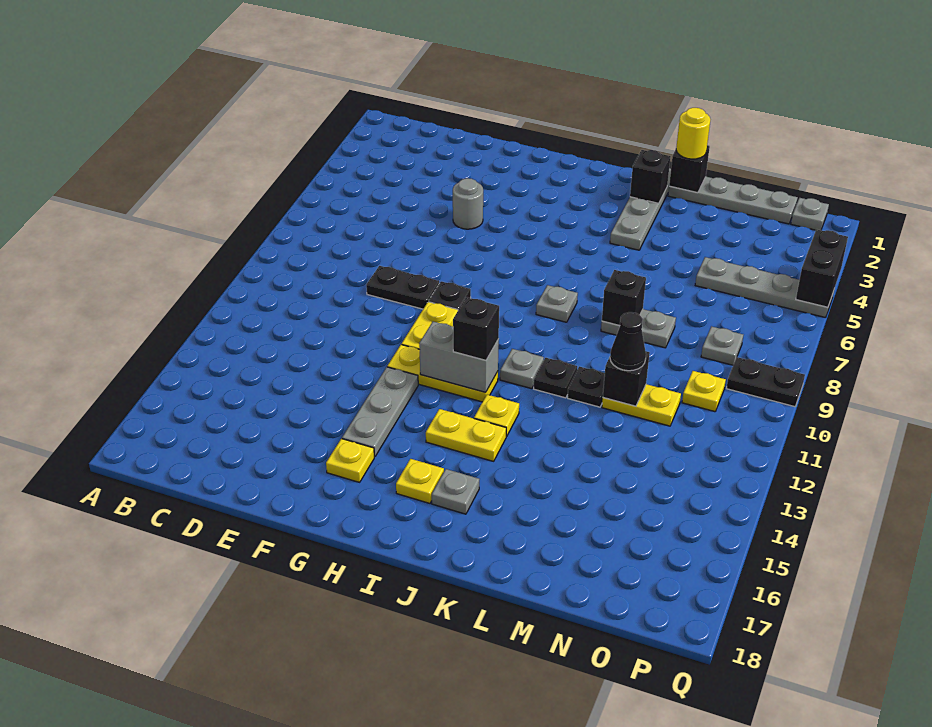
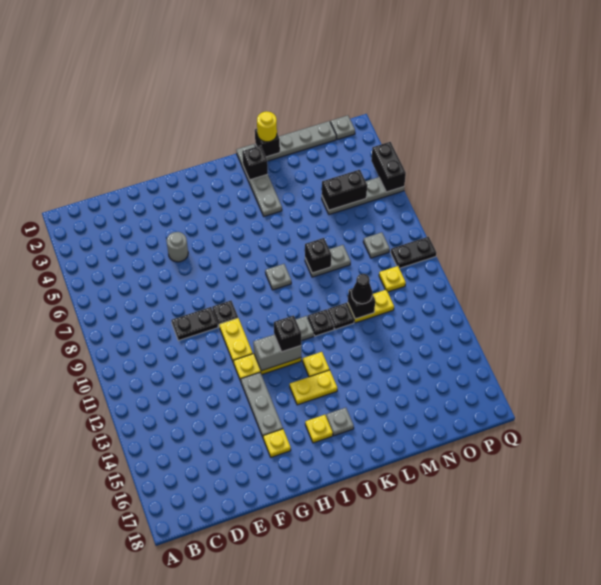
none -> black brick N5:O5 level 2

